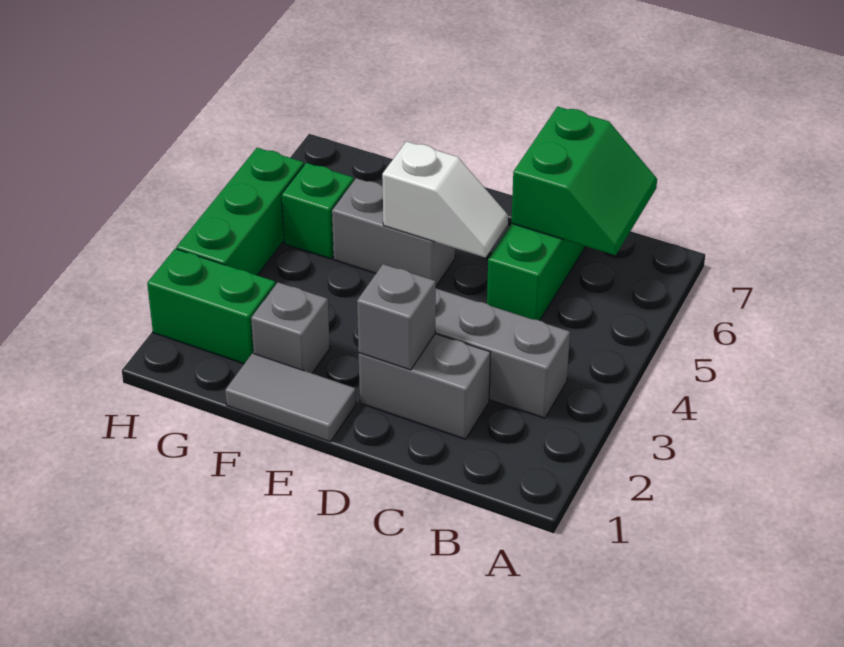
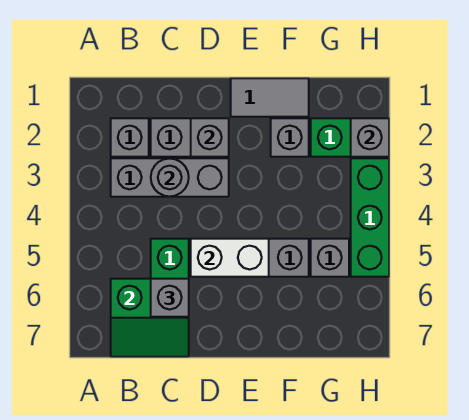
none -> grey brick B2 level 1
green slope B6:C7 level 2 top C -> green slope B6:C7 level 2 top 6
none -> grey round brick C3 level 2
none -> grey brick C6 level 3
white slope D5:E5 level 2 top E -> white brick D5:E5 level 2
green brick G5 level 1 -> grey brick G5 level 1
none -> grey brick H2 level 2

